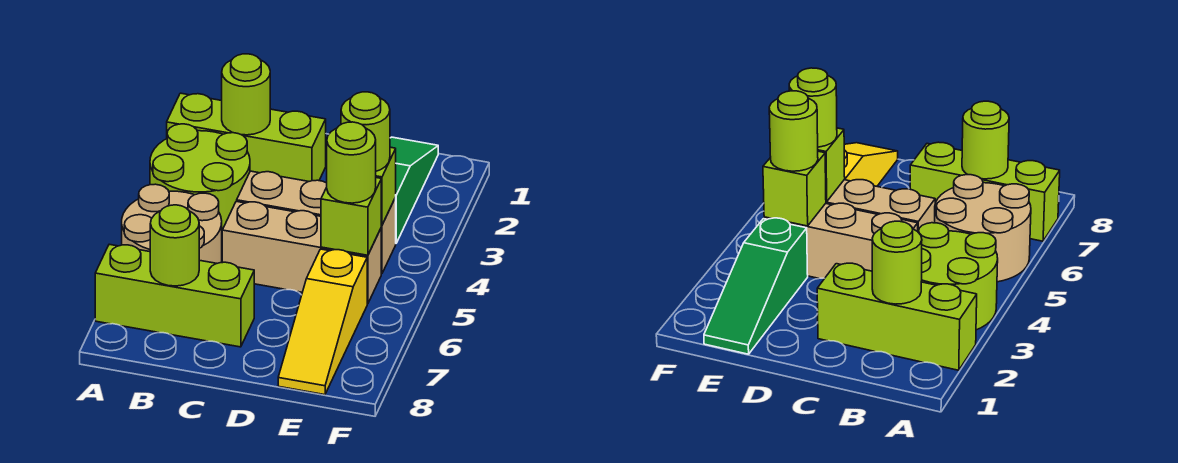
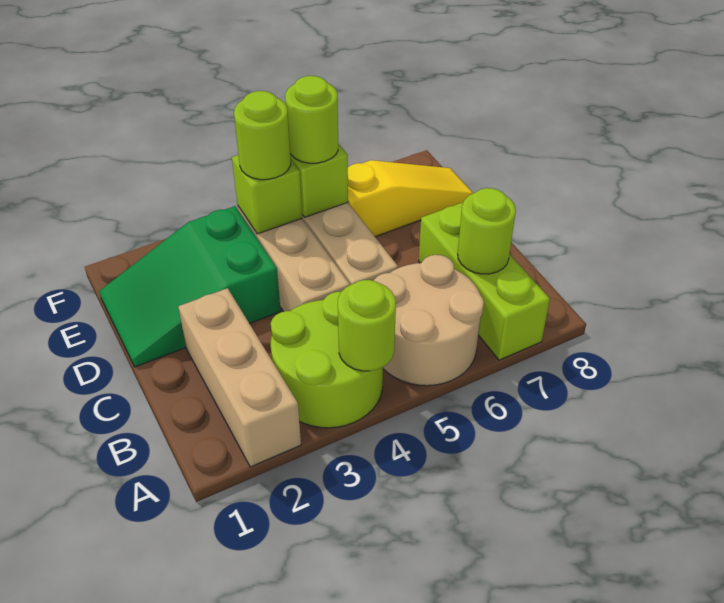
lime brick A2:C2 level 1 -> tan brick A2:C2 level 1
lime round brick B2 level 2 -> lime round brick A4 level 2
green slope E1:E3 level 1 top 3 -> green slope D1:E3 level 1 top 3

